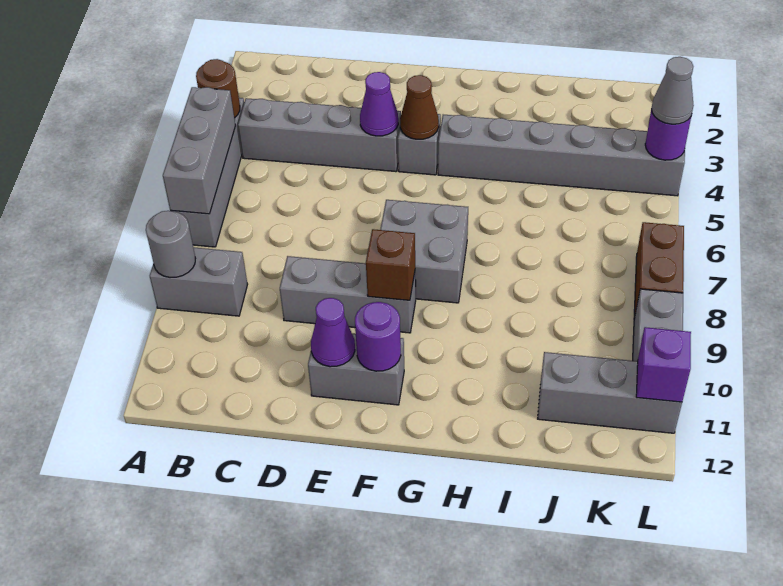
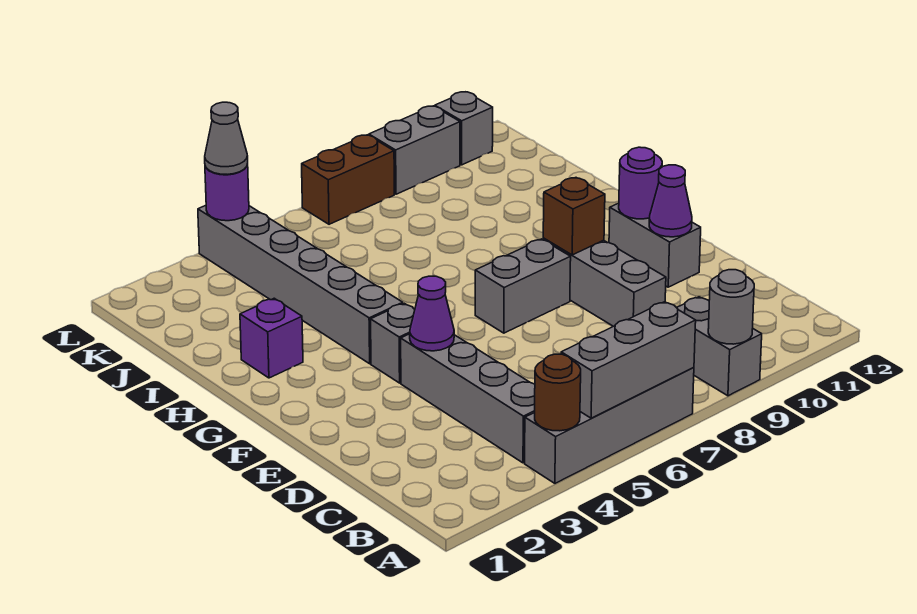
brown cone F4 level 2 -> none
grey brick F7:G8 level 1 -> grey brick F7:F8 level 1
grey brick J11:L11 level 1 -> grey brick L11 level 1
purple brick L11 level 2 -> purple brick H2 level 1

